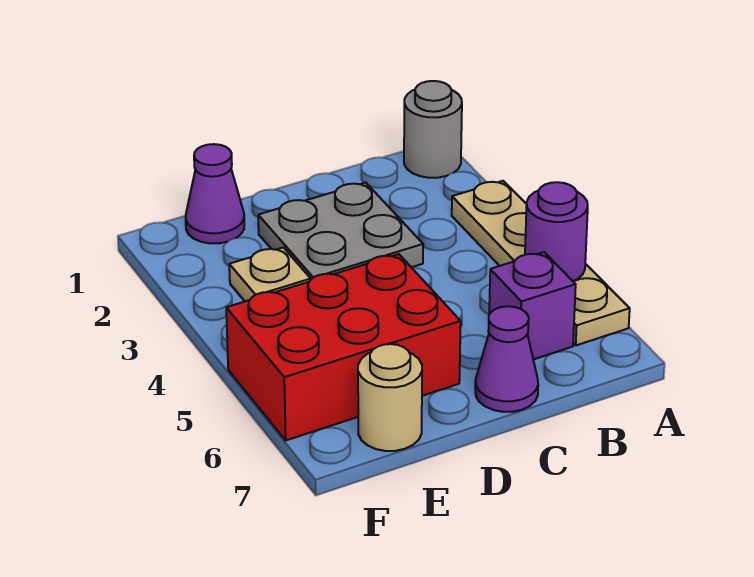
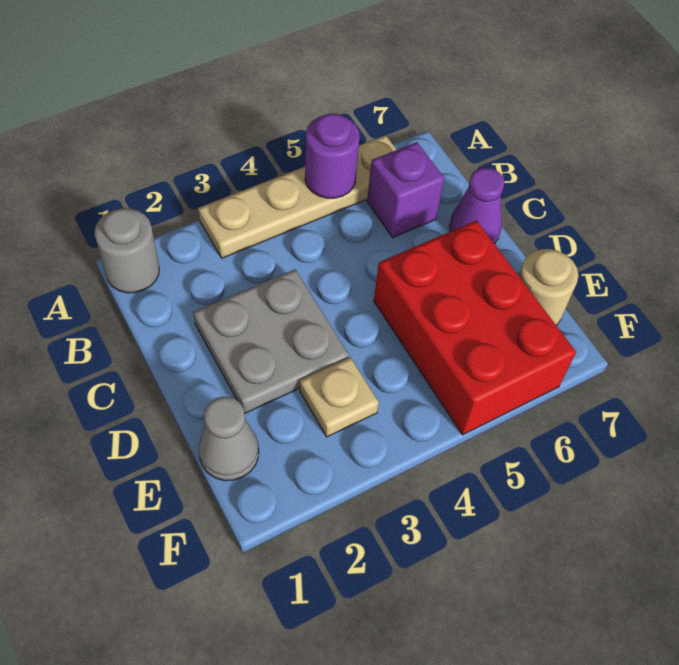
purple cone E1 level 1 -> grey cone E1 level 1

